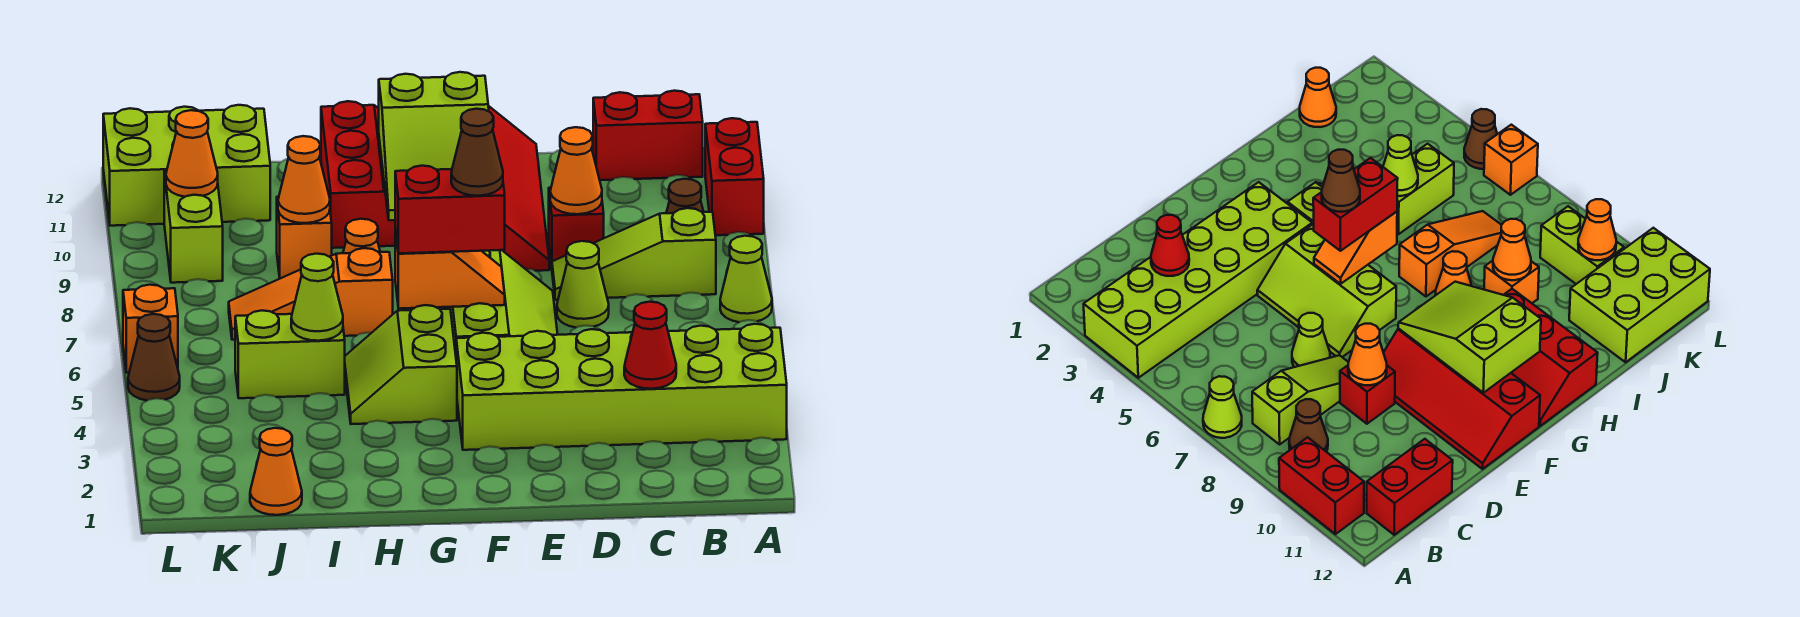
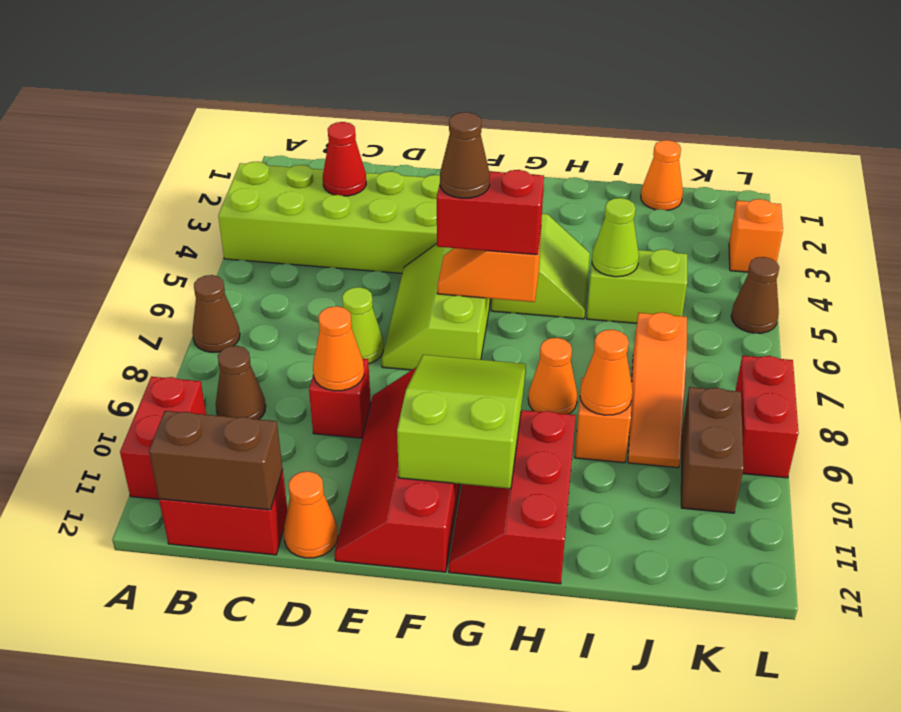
lime cone A7 level 1 -> brown cone A7 level 1
lime slope B8:D8 level 1 top B -> none
none -> brown brick B12:C12 level 2
orange slope H7:J7 level 1 top H -> orange slope J7:J9 level 1 top 7
lime brick J11:L12 level 1 -> none
lime brick K9:K10 level 1 -> brown brick K9:K10 level 1
orange cone K10 level 2 -> orange cone D12 level 1
orange brick L6 level 1 -> orange brick L3 level 1
none -> red brick L8:L9 level 1

